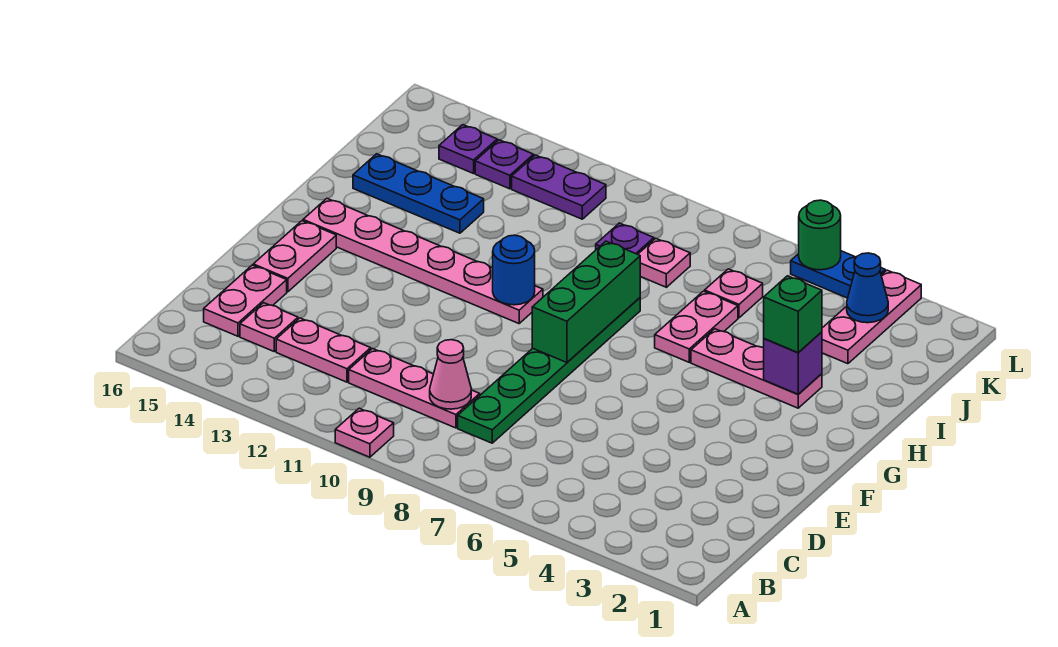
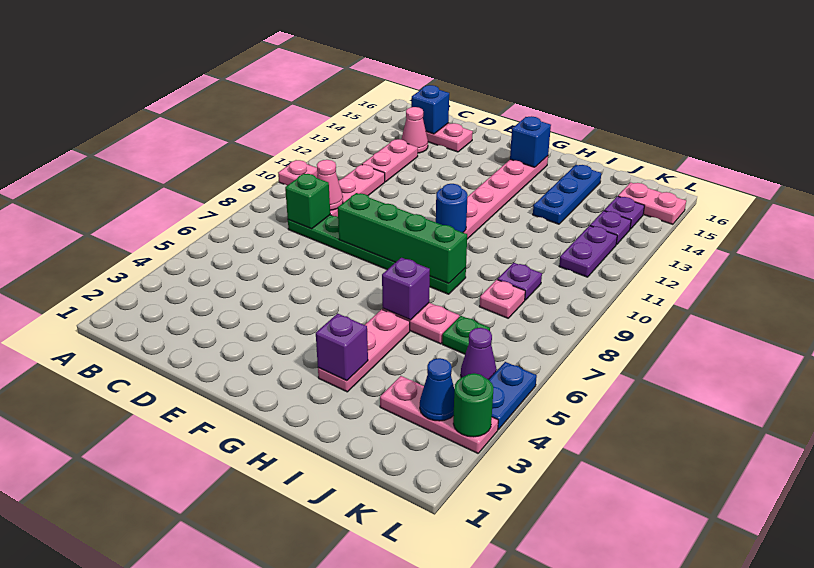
pink plate C14 level 1 -> pink cone C14 level 1
none -> blue brick C15 level 2
pink plate E15:F15 level 1 -> pink plate K15:L15 level 1
green brick F8:H8 level 2 -> green brick E8:H8 level 2
none -> blue brick G15 level 2
green brick H3 level 3 -> green brick C8 level 2
none -> purple brick H6 level 2
pink plate J6 level 1 -> green plate J6 level 1
none -> purple cone K5 level 1
green round brick L5 level 2 -> green round brick L3 level 2

